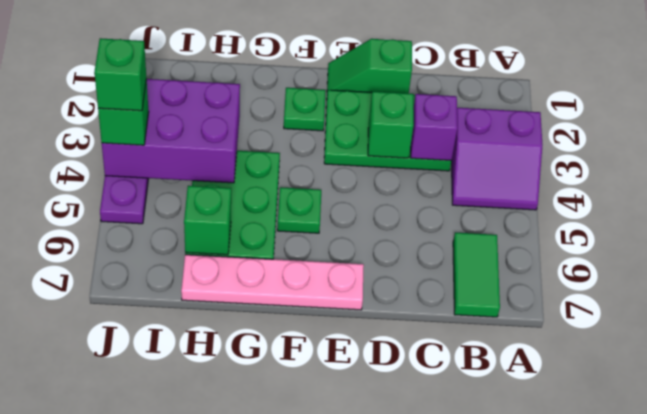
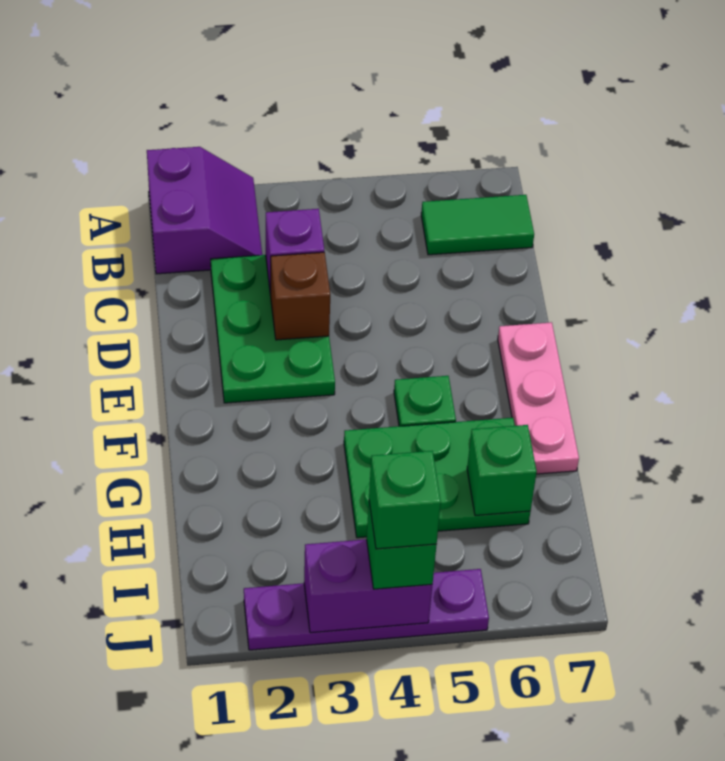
purple slope A3:B4 level 1 top 3 -> purple slope A1:B2 level 1 top 1
green slope D1:E1 level 1 top D -> none
green brick D3 level 2 -> brown brick D3 level 2
pink plate E7:H7 level 1 -> pink plate E7:G7 level 1
green plate F2 level 1 -> none
purple brick H3:J4 level 2 -> purple brick J3:J4 level 2

